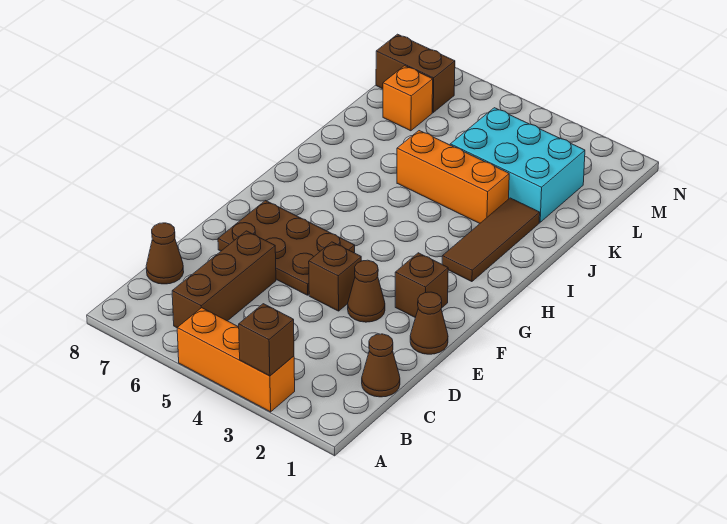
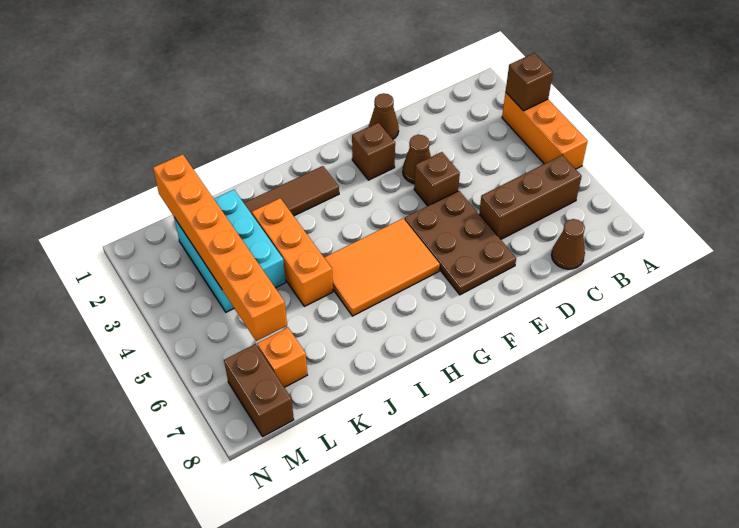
brown cone C1 level 1 -> none
none -> orange tile G5:I6 level 1
none -> orange brick L1:L6 level 2

